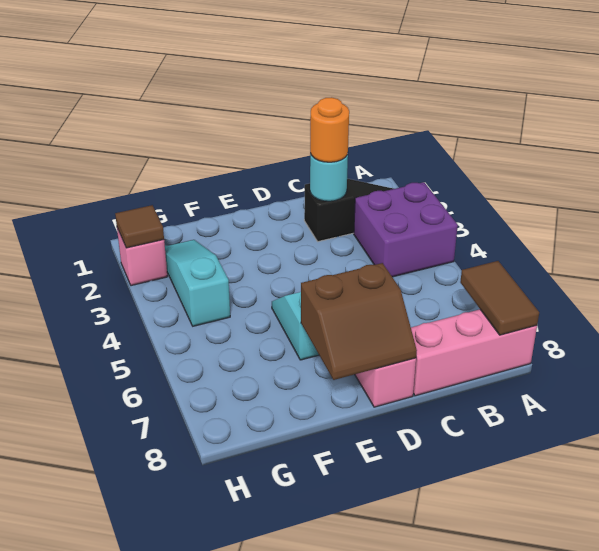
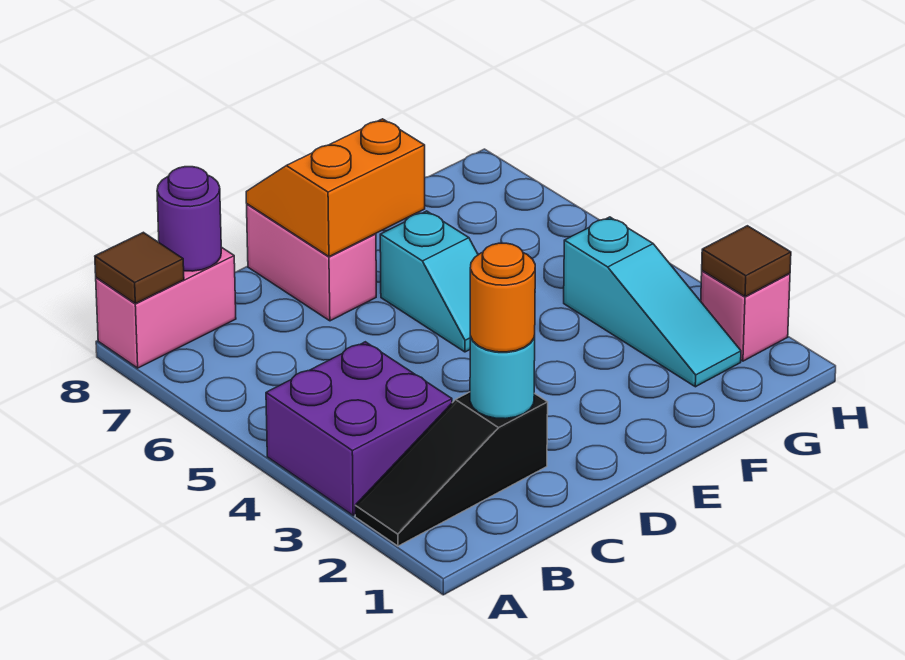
brown tile A7:A8 level 2 -> brown tile A8 level 2
pink brick A8:C8 level 1 -> pink brick A8:B8 level 1
none -> purple round brick B8 level 2
brown slope D7:E8 level 2 top 7 -> orange slope D7:E8 level 2 top 7

